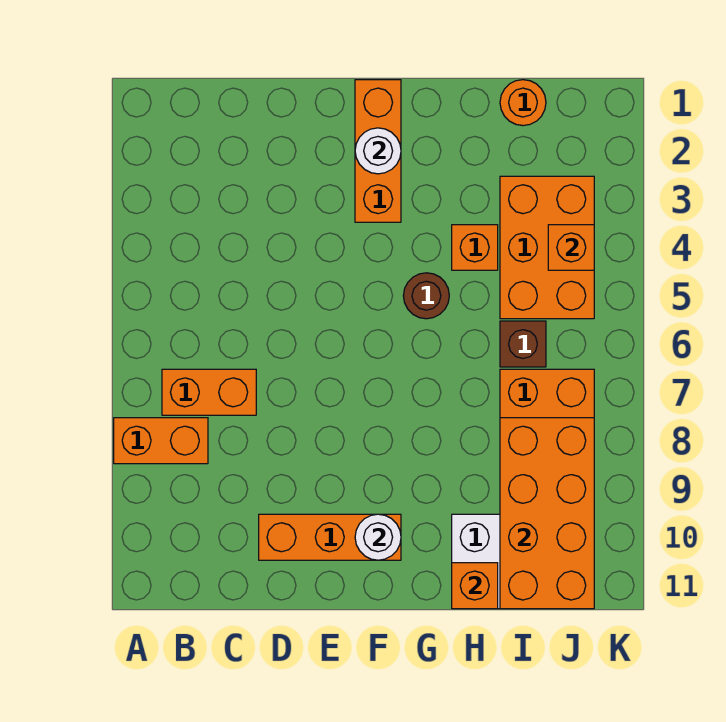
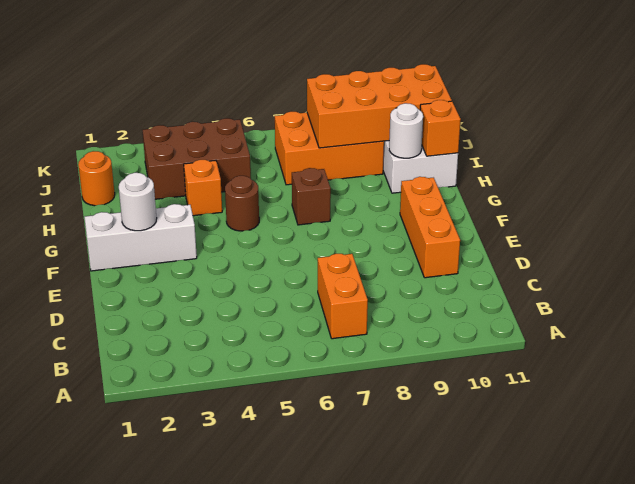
orange brick A8:B8 level 1 -> none
orange brick F1:F3 level 1 -> white brick F1:F3 level 1
white round brick F10 level 2 -> white round brick H10 level 2
orange brick I3:J5 level 1 -> brown brick I3:J5 level 1
brown brick I6 level 1 -> brown brick G7 level 1
orange brick J4 level 2 -> none

